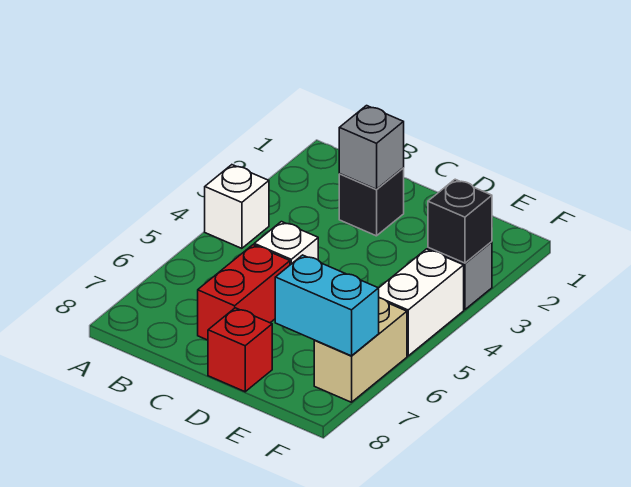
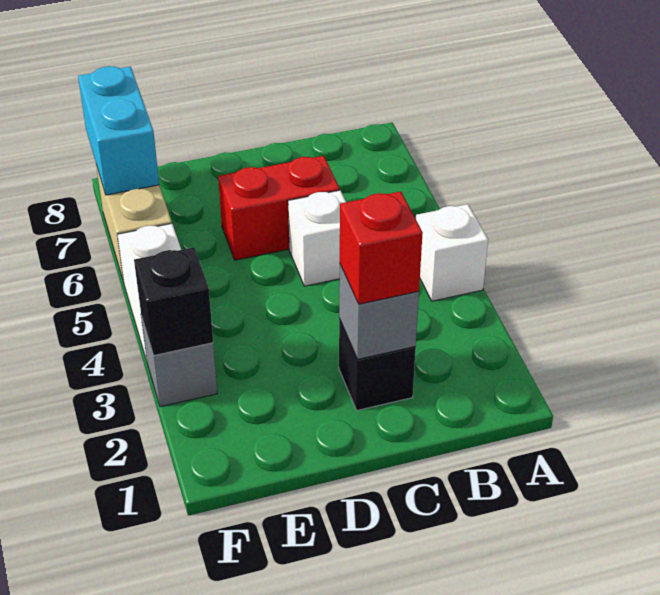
red brick C6:C7 level 1 -> red brick C6:D6 level 1
red brick D8 level 1 -> red brick C2 level 3
cyan brick E7:F7 level 2 -> cyan brick F7:F8 level 2

